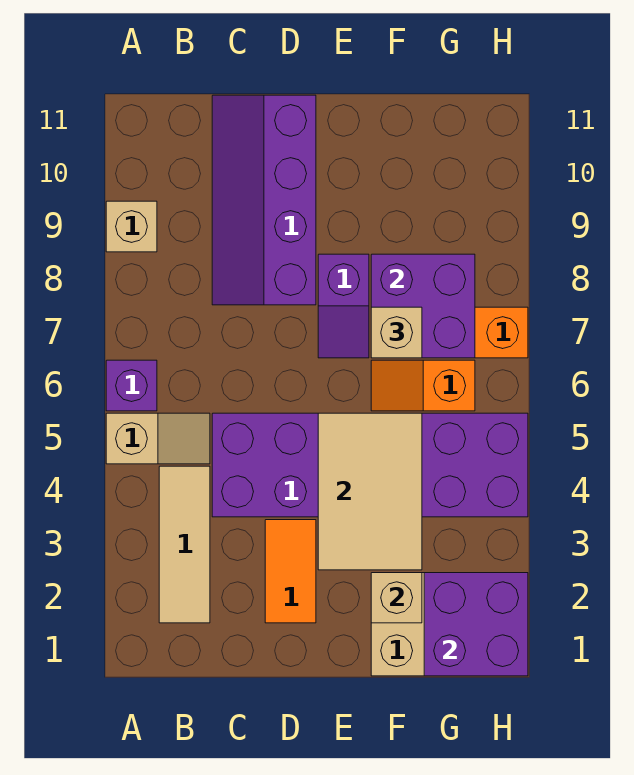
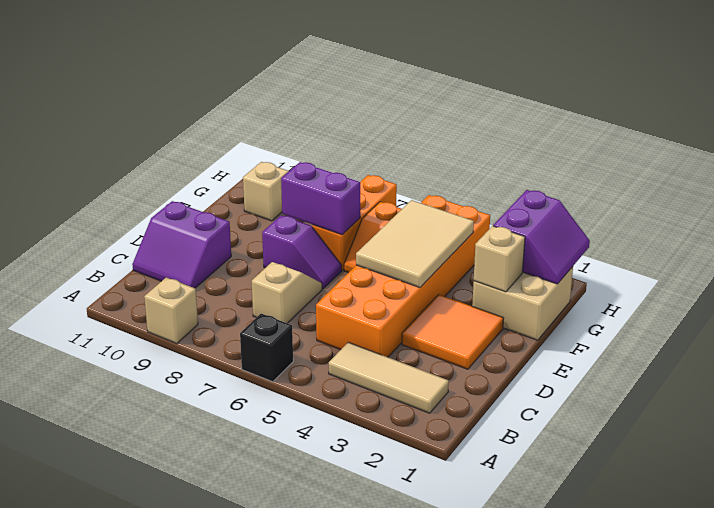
tan slope A5:B5 level 1 top A -> tan slope C7:D7 level 1 top C
purple brick A6 level 1 -> black brick A6 level 1
purple brick C4:H5 level 1 -> orange brick C4:H5 level 1
purple slope C8:D11 level 1 top D -> purple slope C10:D11 level 1 top D
orange tile D2:D3 level 1 -> orange tile D2:E3 level 1
tan tile E3:F5 level 2 -> tan tile E4:G5 level 2
purple brick F7:G8 level 2 -> purple brick F7:F8 level 2
tan brick F7 level 3 -> tan brick G10 level 1
purple brick G1:H2 level 2 -> purple slope G1:H2 level 2 top 2

